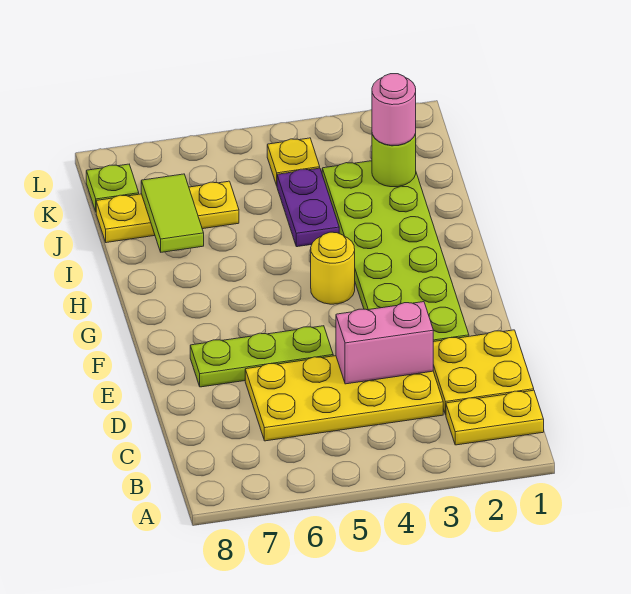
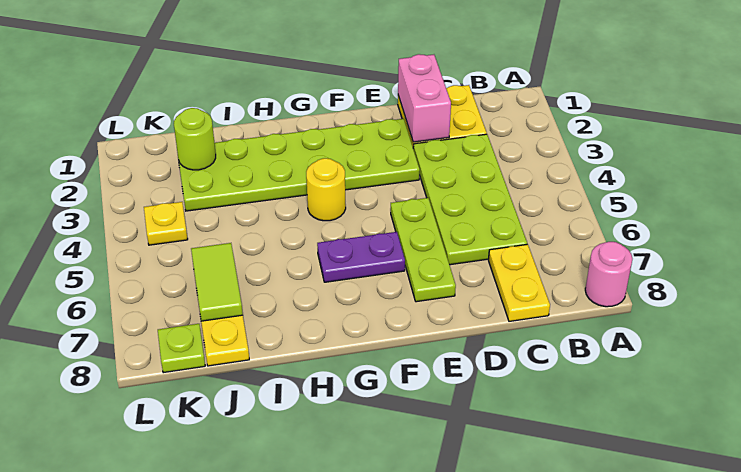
yellow plate B1:B2 level 1 -> yellow plate C7:C8 level 1
yellow plate C3:D6 level 1 -> lime plate C3:D6 level 1
pink brick D3:D4 level 2 -> pink brick D1:D2 level 2
purple plate I4:J4 level 1 -> purple plate F6:G6 level 1
lime tile I7:J7 level 2 -> lime tile J6:J7 level 2
pink round brick J2 level 3 -> pink round brick A8 level 1

